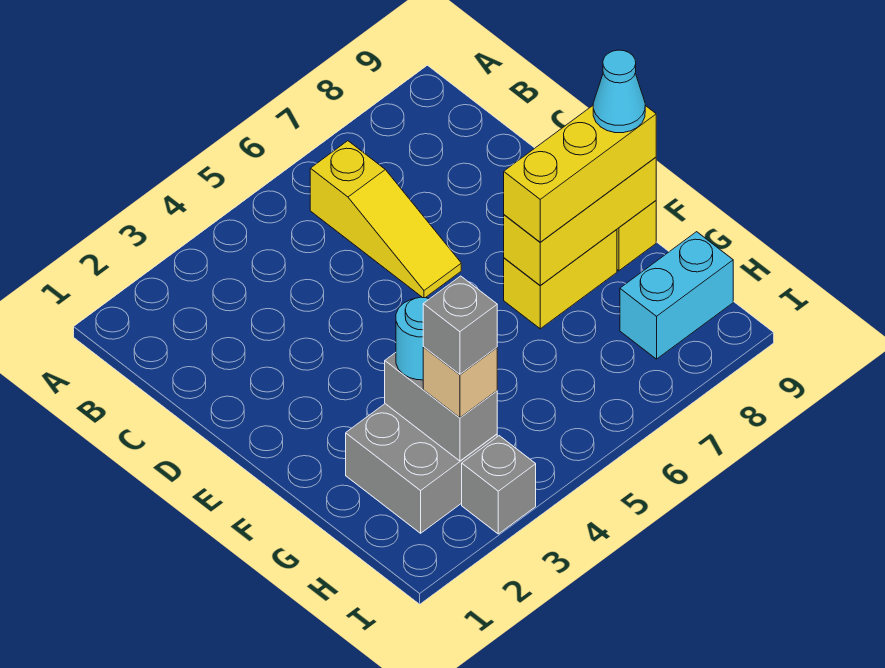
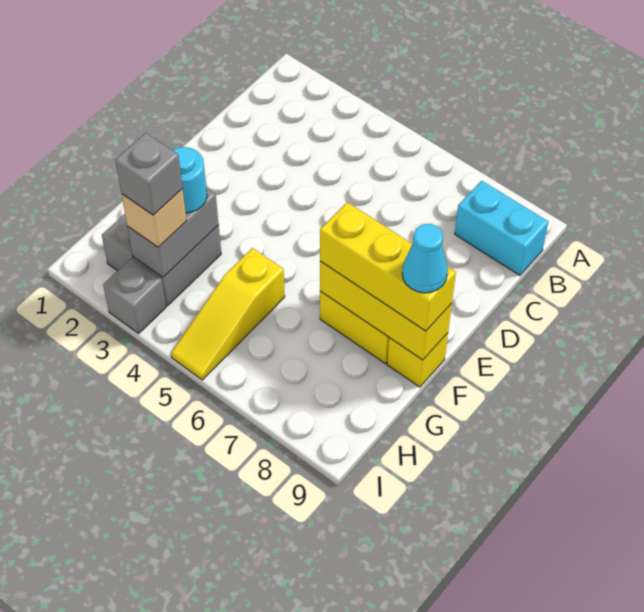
yellow slope B6:D6 level 1 top B -> yellow slope G5:I5 level 1 top G
cyan brick H8:H9 level 1 -> cyan brick B8:B9 level 1

